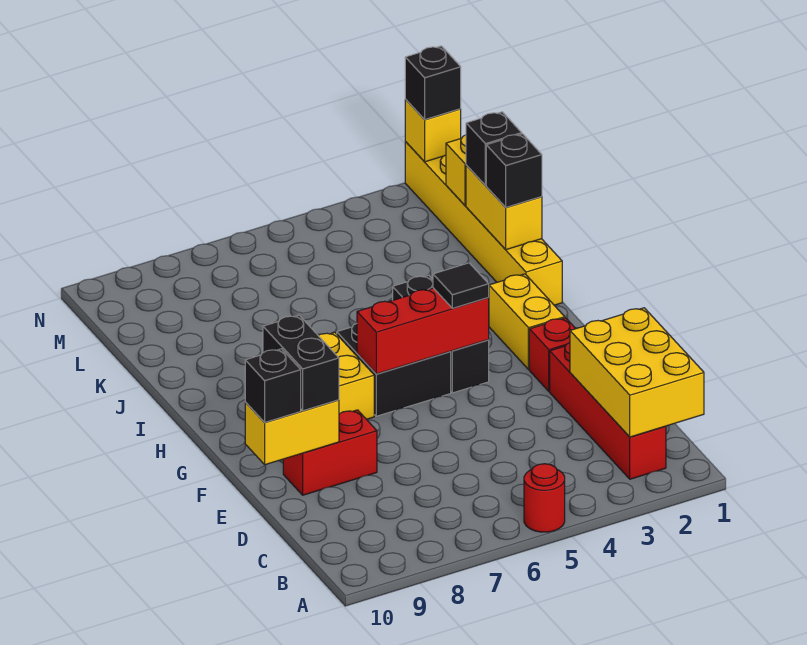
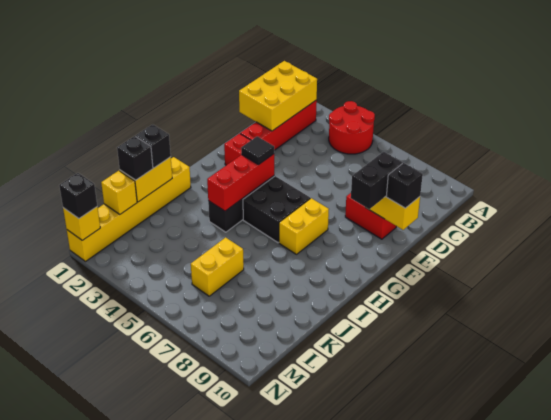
red round brick A5 level 1 -> red round brick A4:B5 level 1
yellow brick G2:H2 level 1 -> yellow brick K6:L6 level 1
red brick G4:G6 level 2 -> red brick G4:I4 level 2

